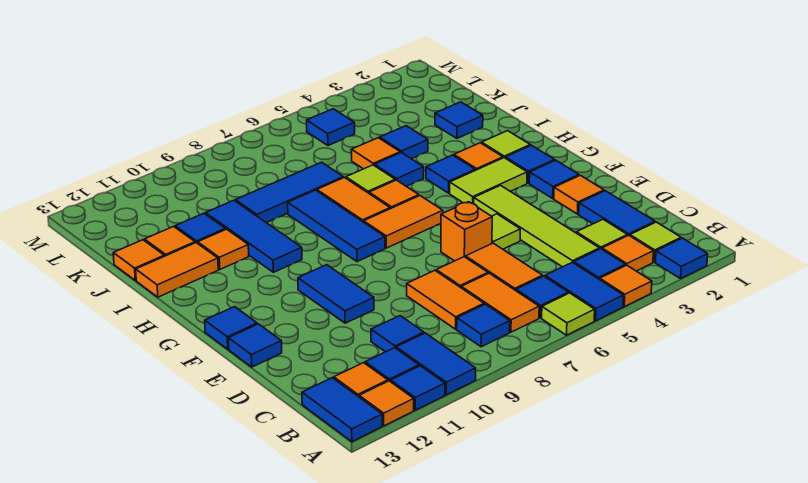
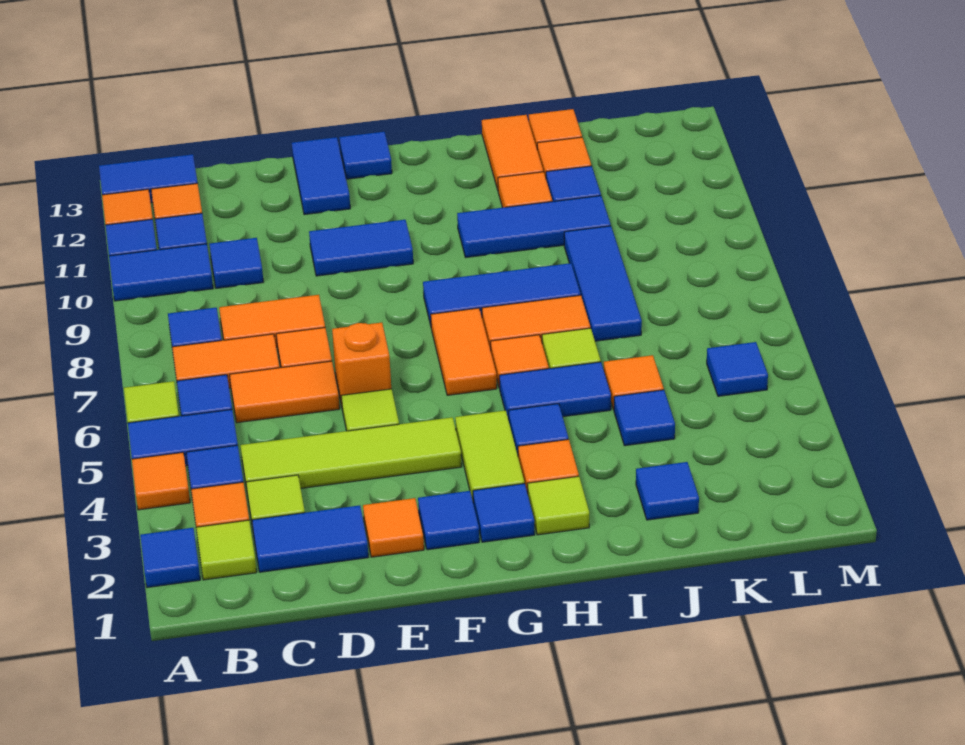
blue tile E13 level 1 -> blue tile E12:E13 level 1
blue tile I5 level 1 -> blue tile H5:I5 level 1

